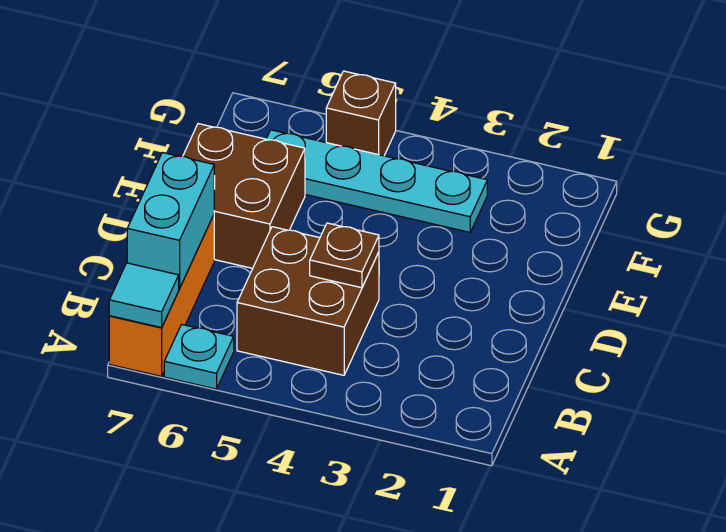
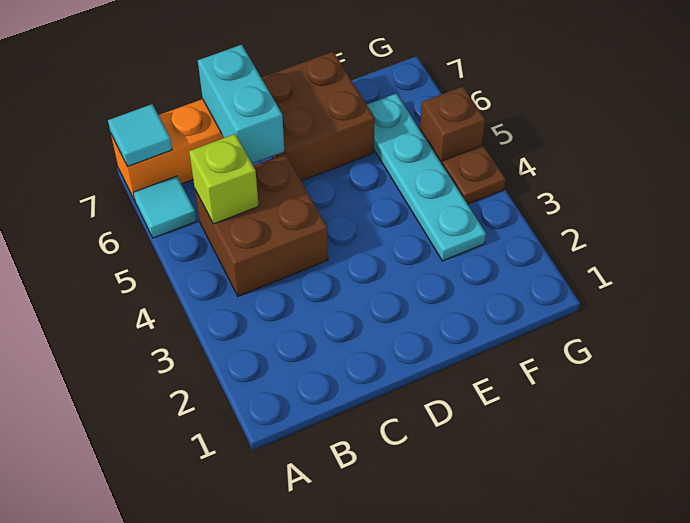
cyan plate A6 level 1 -> cyan tile A6 level 1
none -> lime brick B5 level 2
cyan brick B7:C7 level 2 -> cyan brick C6:C7 level 2
brown plate C4 level 2 -> brown plate G4 level 1

